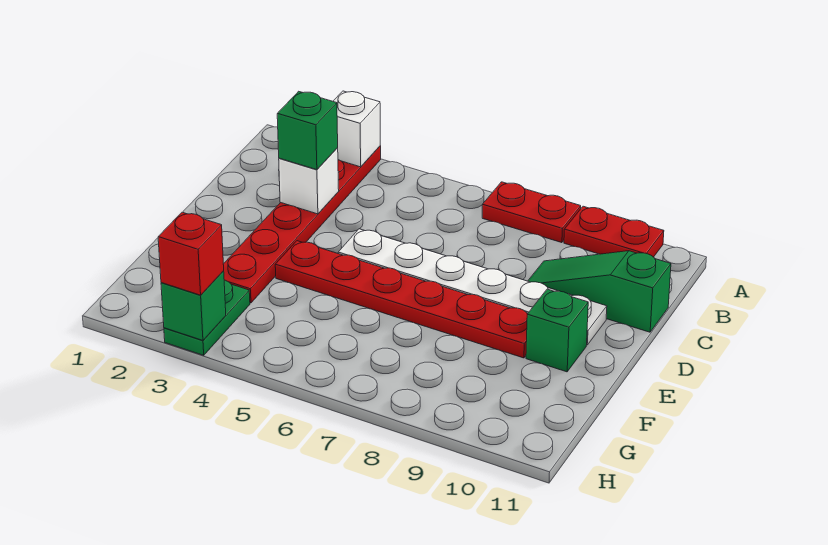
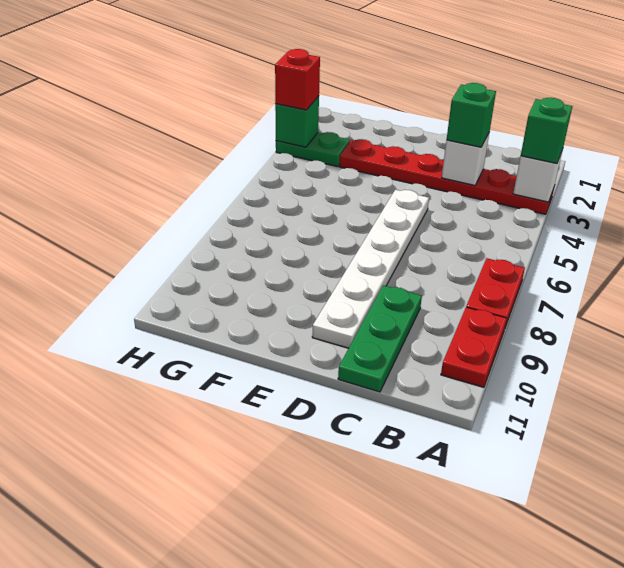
green slope C9:C11 level 1 top 11 -> green plate C9:C11 level 1
red plate E4:E9 level 1 -> none
green brick E10 level 1 -> green brick A3 level 3

